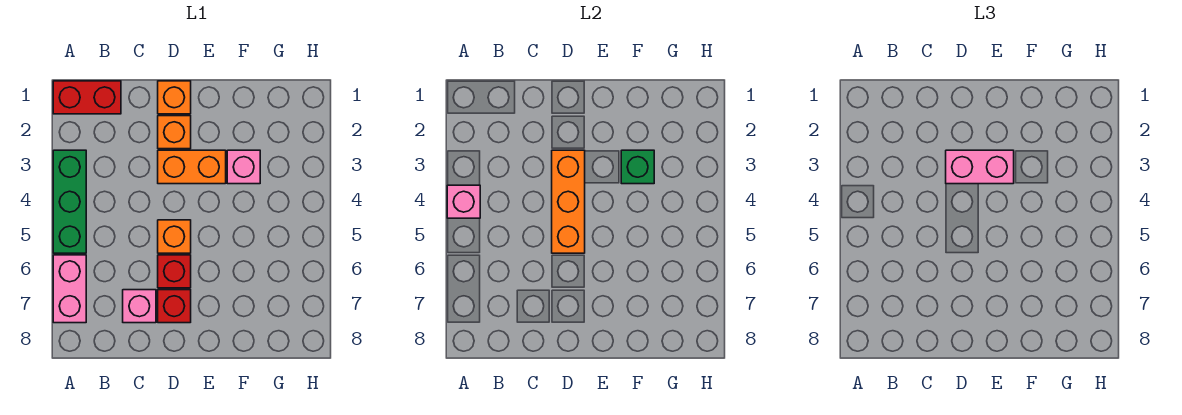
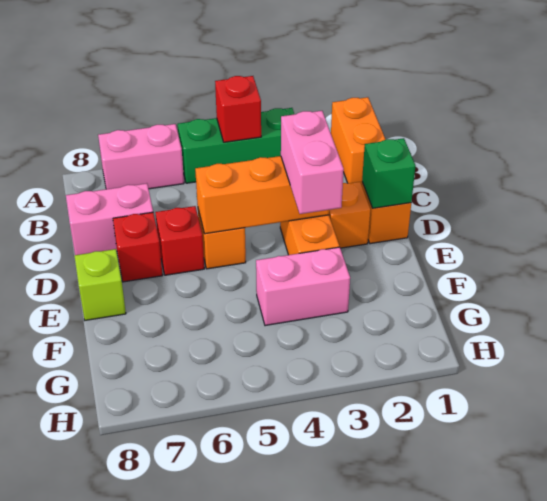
red brick A1:B1 level 1 -> orange brick A1:B1 level 1
pink brick A4 level 2 -> red brick A4 level 2
pink brick C7 level 1 -> pink brick C7:C8 level 1
none -> lime brick E8 level 1
pink brick F3 level 1 -> pink brick F3:F4 level 1
green brick F3 level 2 -> green brick D1 level 2

